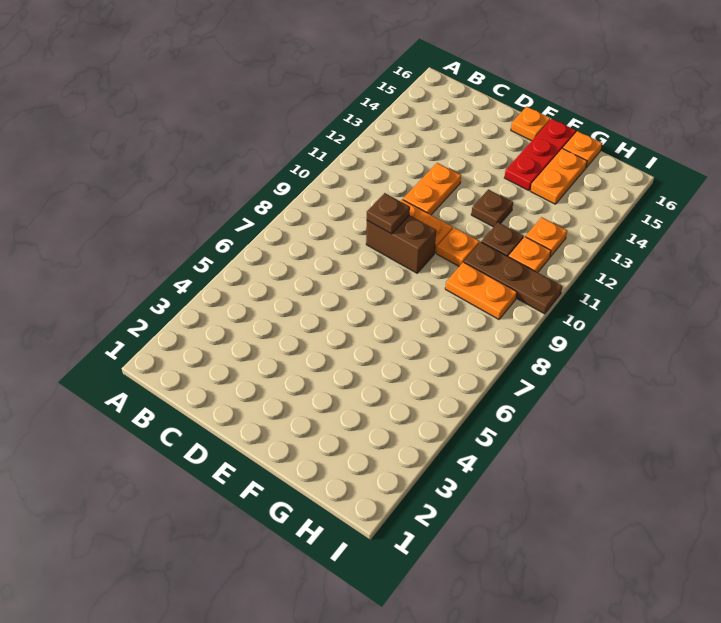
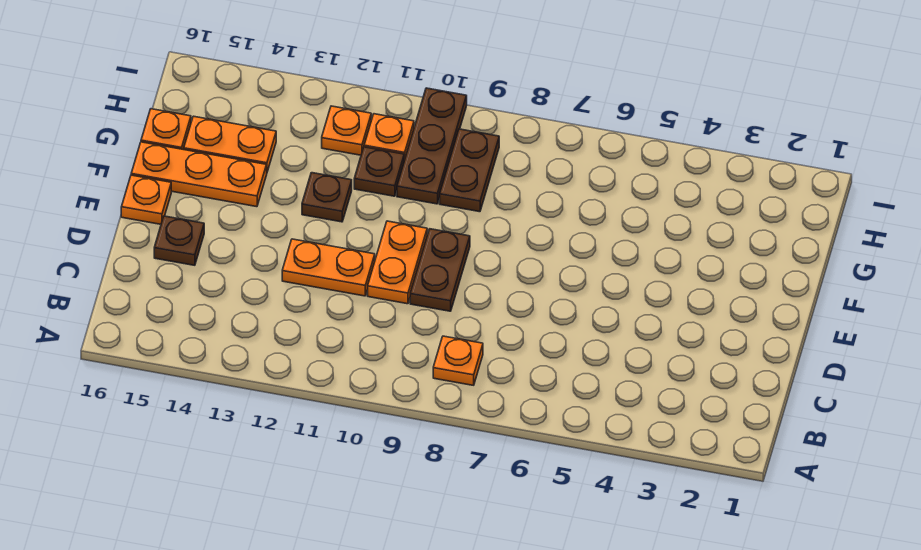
brown brick D9:E9 level 1 -> brown plate D9:E9 level 1
brown plate D9 level 2 -> brown plate D15 level 1
orange plate F10 level 1 -> orange plate B8 level 1
red plate F14:F16 level 1 -> orange plate F14:F16 level 1
orange plate G9:H9 level 1 -> brown plate G9:H9 level 1

